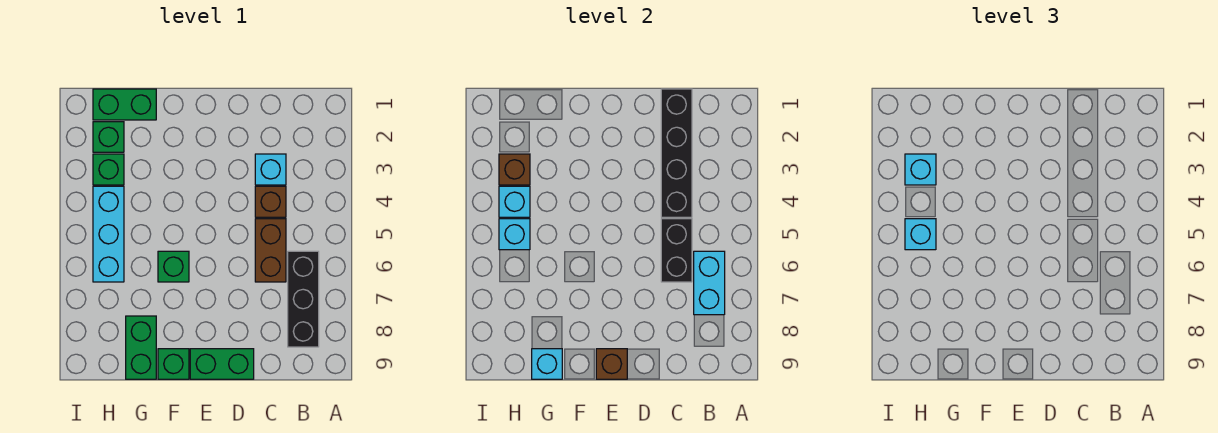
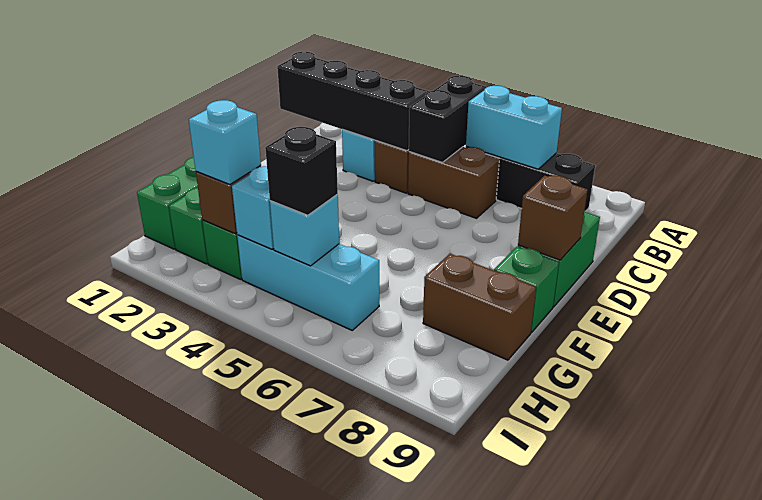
black brick C5:C6 level 2 -> black brick B5:C5 level 2
green brick F6 level 1 -> none
green brick G8:G9 level 1 -> brown brick G8:G9 level 1
cyan brick G9 level 2 -> none
cyan brick H5 level 3 -> black brick H5 level 3

